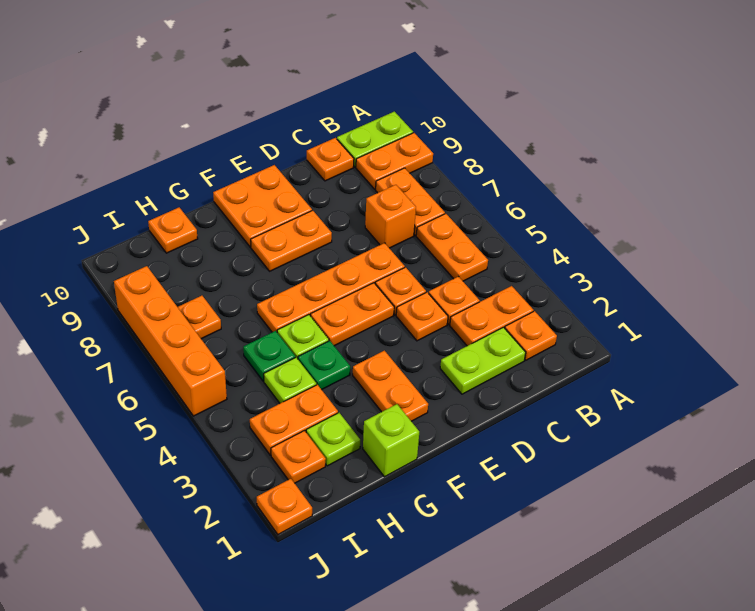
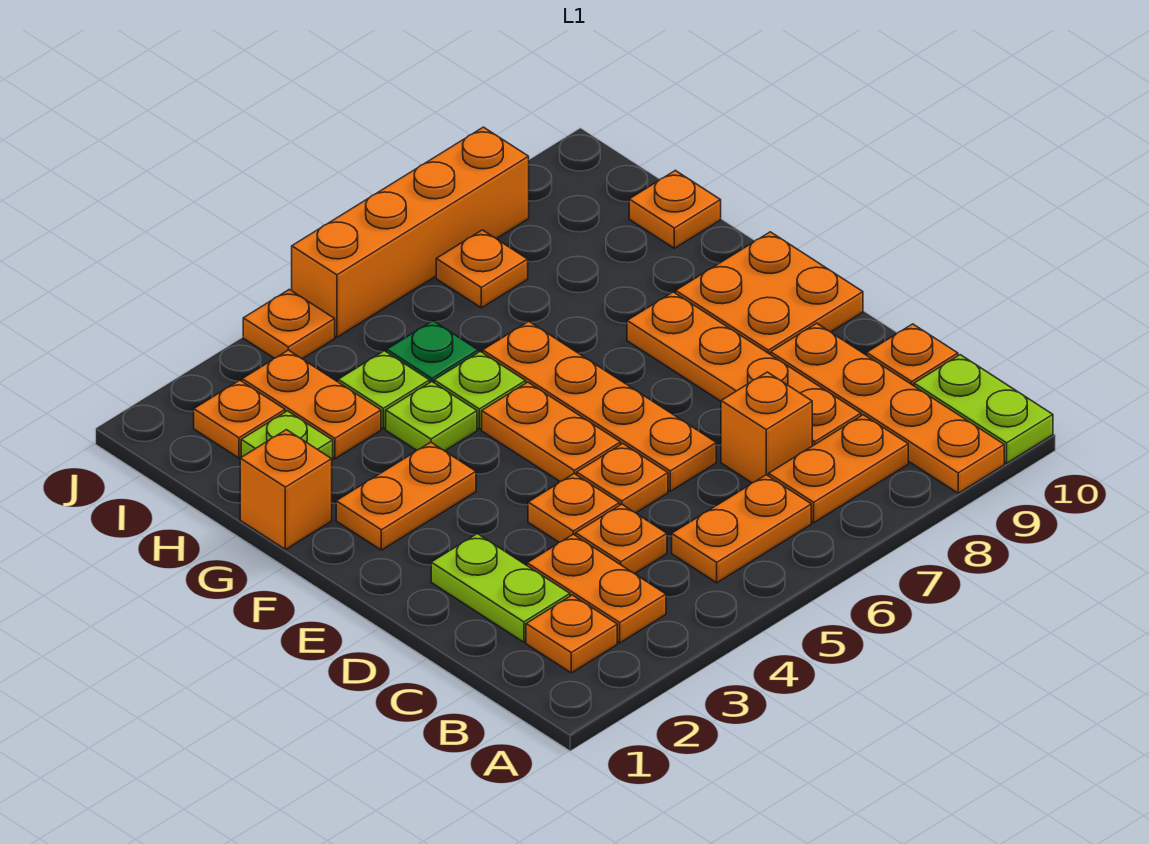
orange plate A9:B9 level 1 -> orange plate A9:D9 level 1
orange plate E8:F8 level 1 -> orange plate C8:F8 level 1
lime brick G1 level 1 -> orange brick G1 level 1
green plate G4 level 1 -> lime plate G4 level 1
orange plate J1 level 1 -> orange plate J4 level 1

